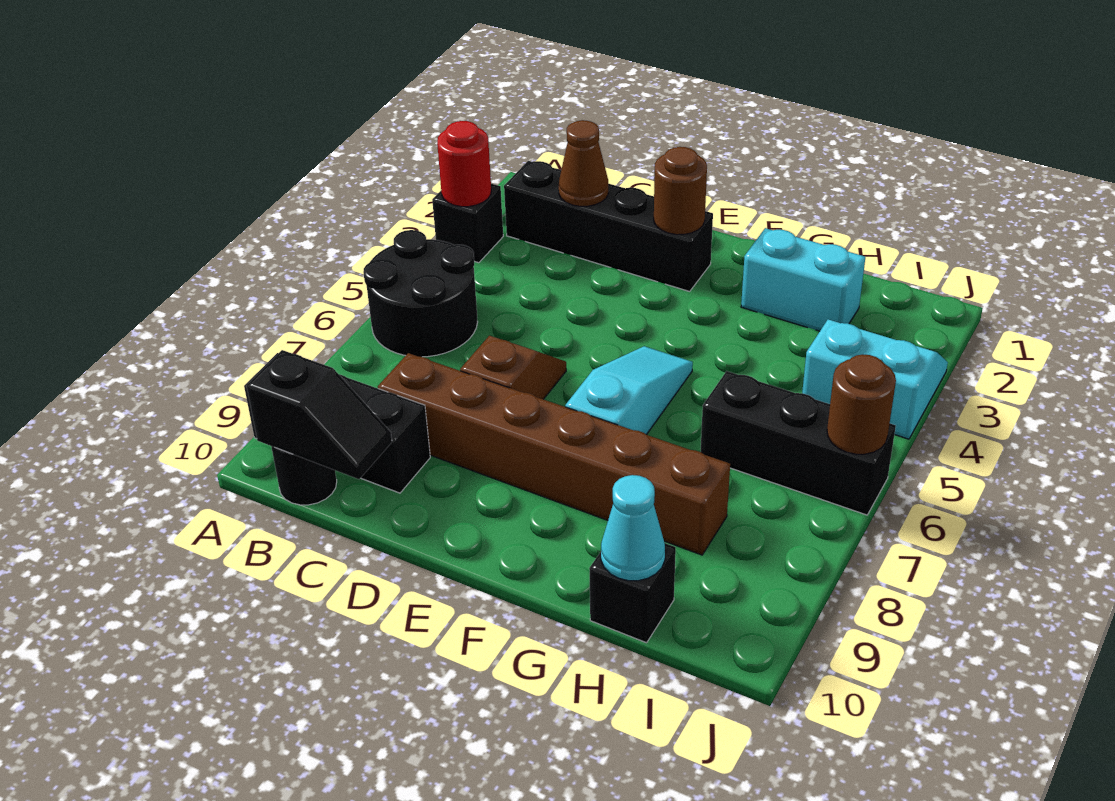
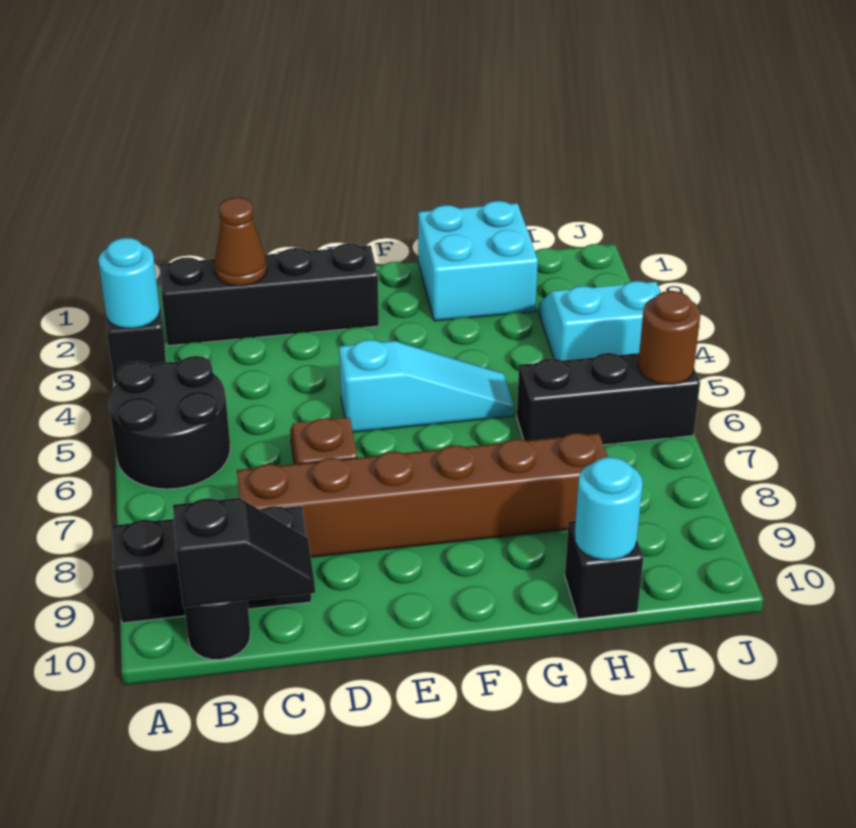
red round brick A3 level 2 -> cyan round brick A3 level 2
brown round brick E2 level 2 -> none
cyan slope F5:F7 level 1 top 7 -> cyan slope E5:G5 level 1 top E
cyan brick G2:H2 level 1 -> cyan brick G1:H2 level 1
cyan cone H10 level 2 -> cyan round brick H10 level 2

